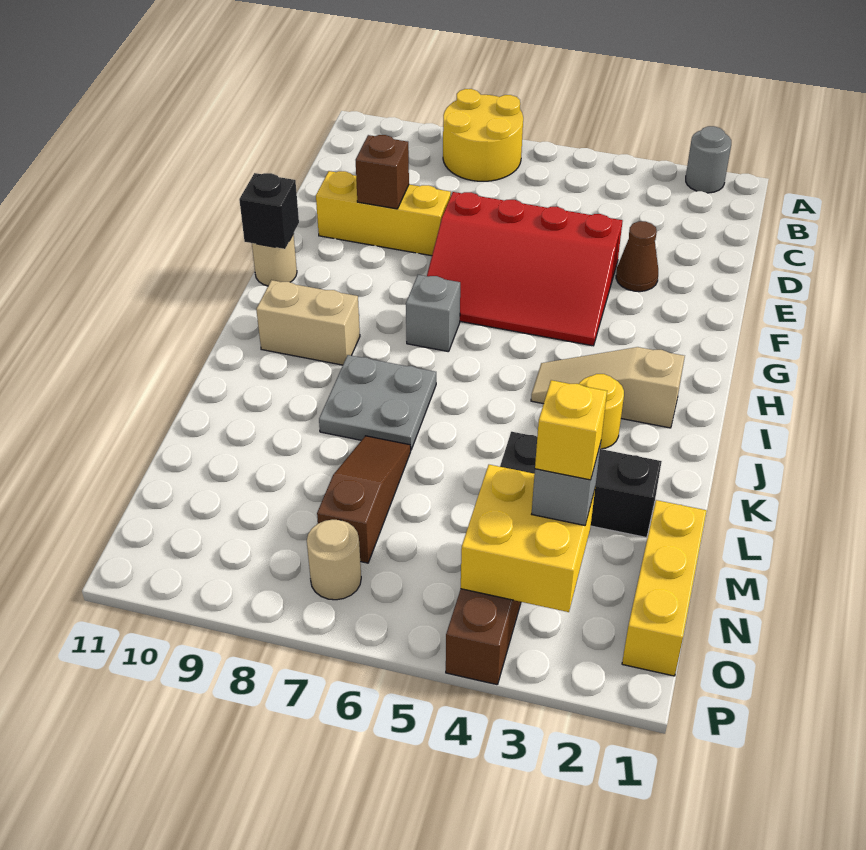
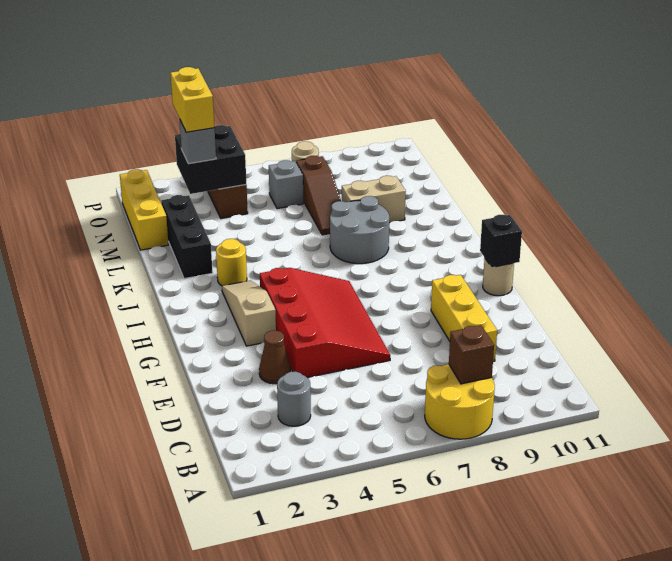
grey round brick A2 level 1 -> grey round brick C3 level 1
red slope E4:G7 level 1 top E -> red slope E4:H6 level 1 top 4
yellow brick E8:E10 level 1 -> yellow brick D9:F9 level 1
brown brick E9 level 2 -> brown brick B8 level 2
grey brick H7 level 1 -> grey brick N6 level 1
tan slope I2:I4 level 1 top 2 -> tan slope G3:I3 level 1 top G
tan brick I9:I10 level 1 -> tan brick L8:L9 level 1
grey plate J7:K8 level 1 -> grey round brick J7:K8 level 1
black brick L2:L4 level 1 -> black brick K2:M2 level 1
yellow brick N3:O4 level 2 -> black brick N3:O4 level 2
yellow brick N3 level 4 -> yellow brick N3:O3 level 4

